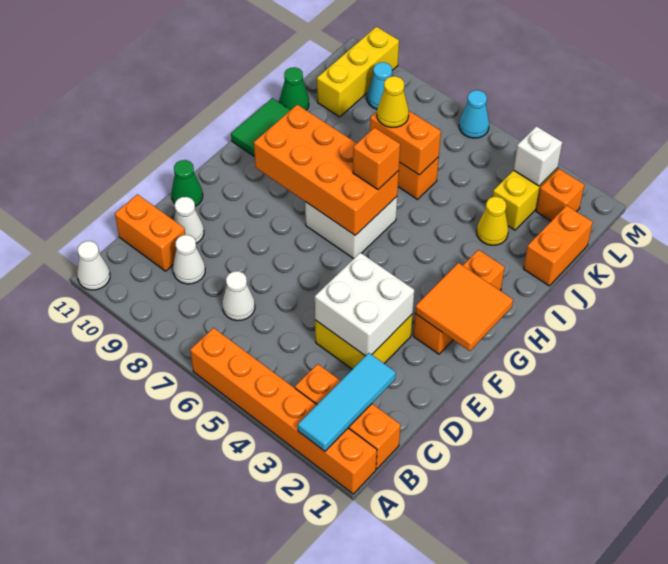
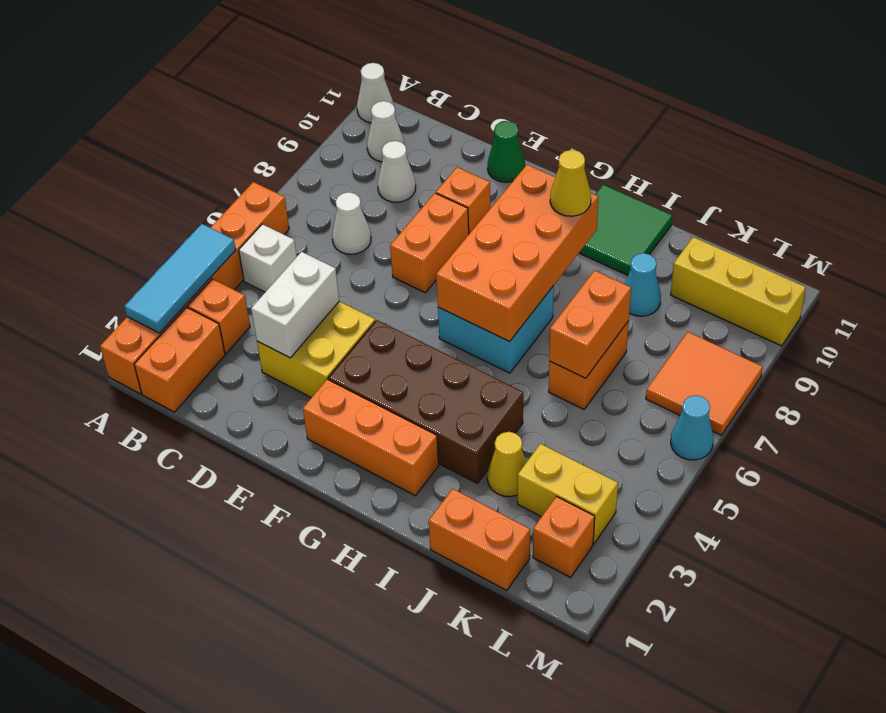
cyan tile A2:C2 level 2 -> cyan tile A2:A4 level 2
orange brick C10:C11 level 1 -> orange brick E7:E8 level 1
white brick D3:E4 level 2 -> white brick D3:D4 level 2
white cone D10 level 1 -> white cone B10 level 1
orange tile F1:G2 level 2 -> orange tile L7:M8 level 1
none -> brown brick F3:I4 level 1
white brick G6:H7 level 1 -> cyan brick G6:H7 level 1
orange brick H6 level 3 -> orange brick E9 level 1
yellow cone J7 level 3 -> yellow cone H9 level 3
green cone J11 level 1 -> none
white brick L3 level 2 -> white brick B5 level 1
cyan cone L9 level 1 -> cyan cone J9 level 1

